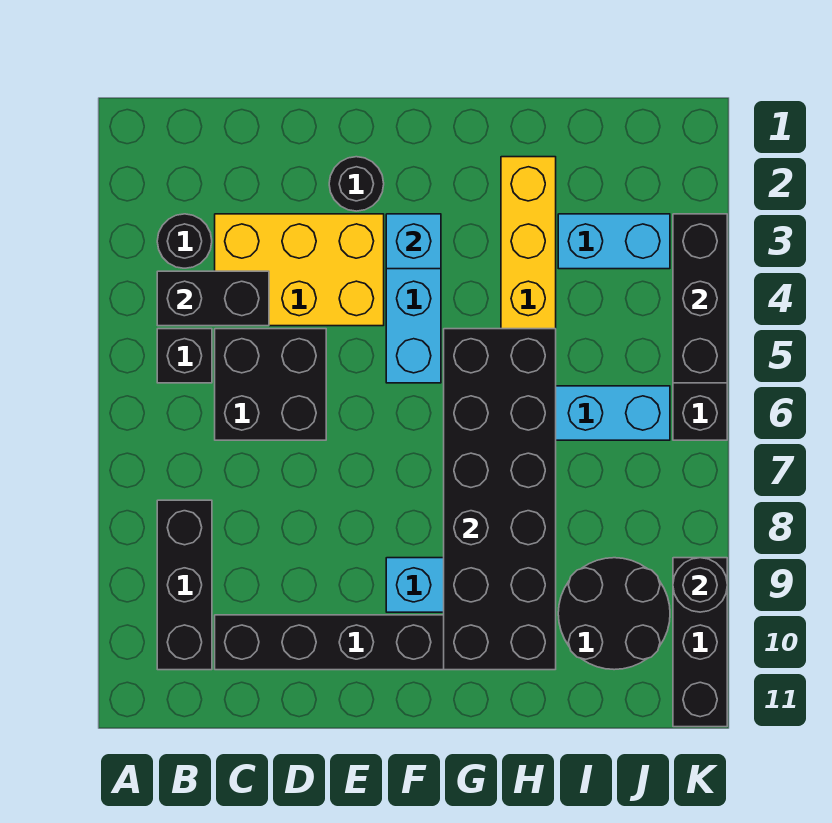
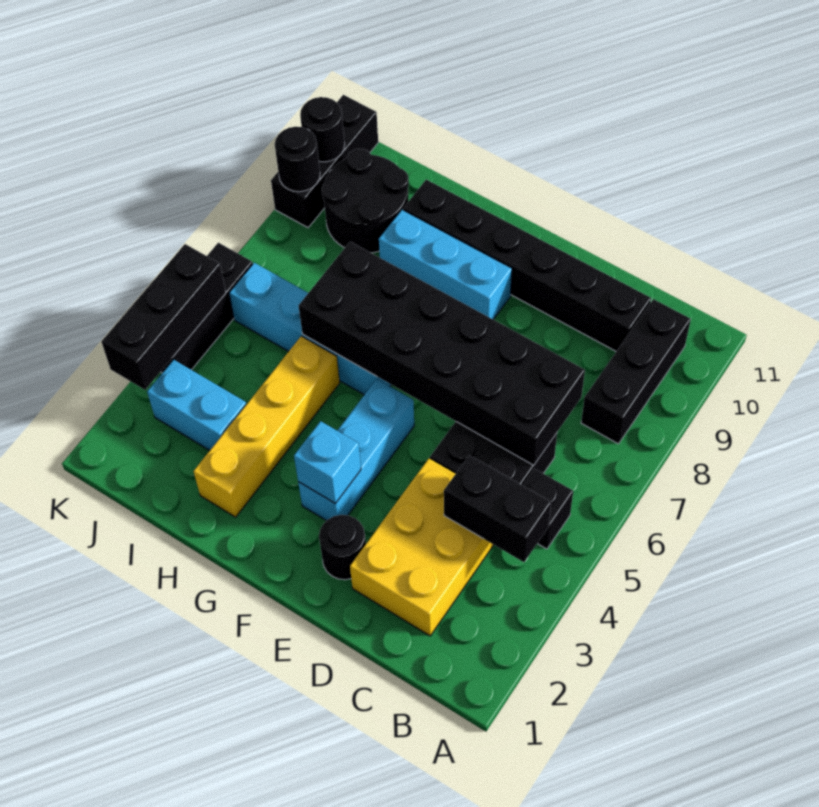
black round brick B3 level 1 -> black round brick K10 level 2
yellow brick C3:E4 level 1 -> yellow brick C2:D4 level 1
black brick G5:H10 level 2 -> black brick C6:H7 level 2

